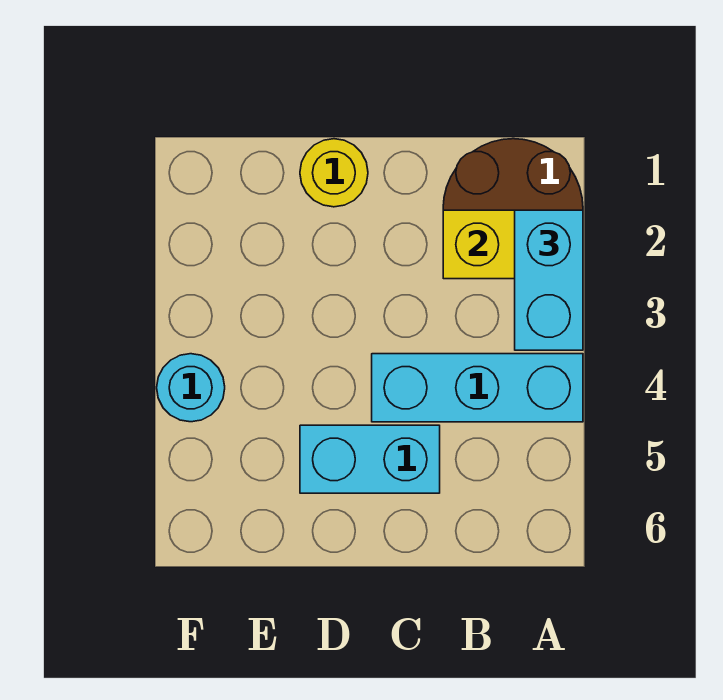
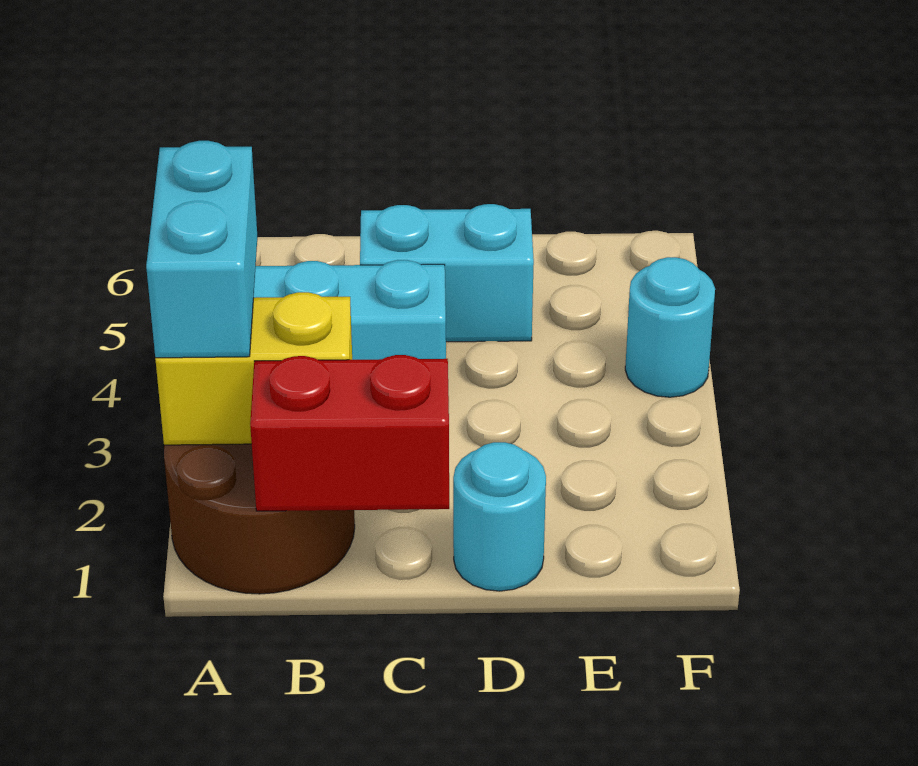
none -> red brick B1:C1 level 2
yellow round brick D1 level 1 -> cyan round brick D1 level 1

